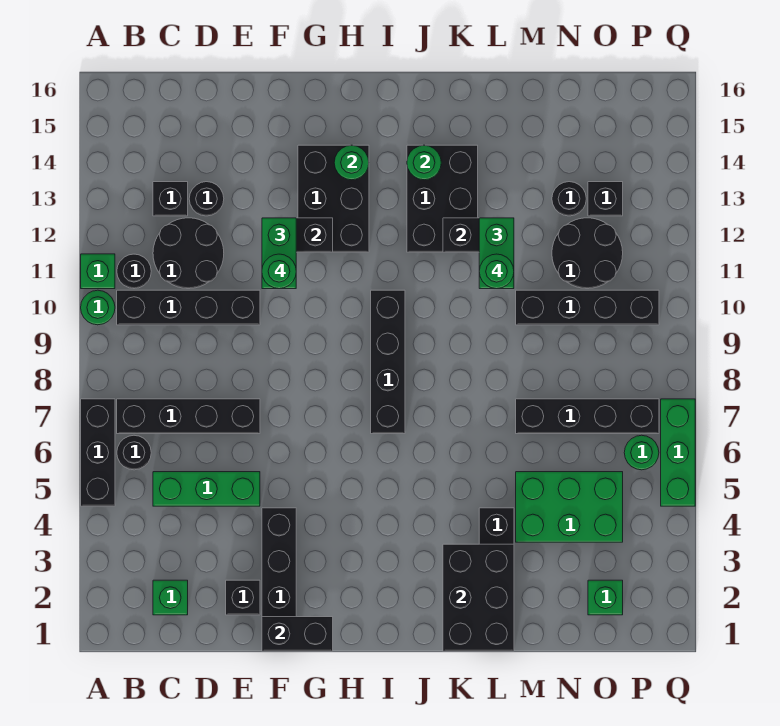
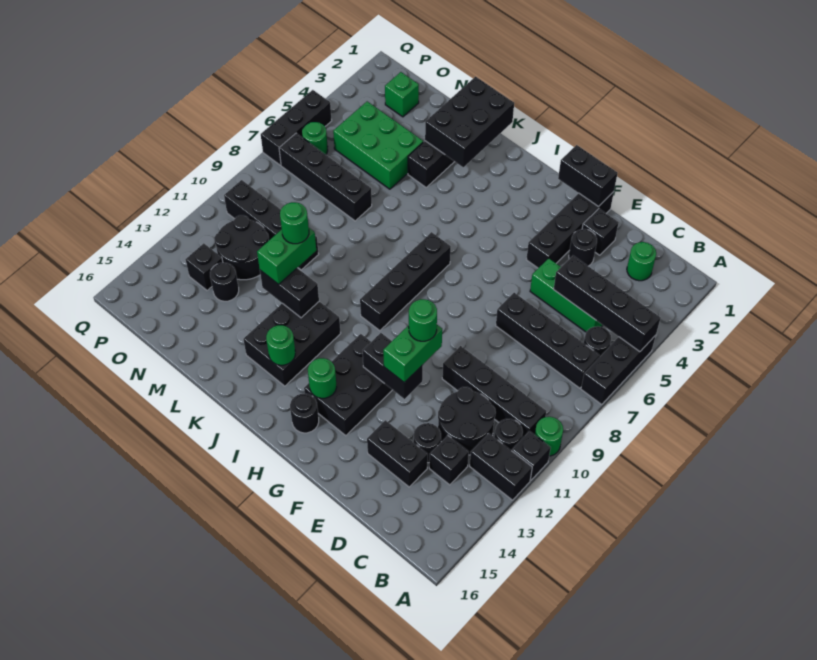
none -> black brick A5:D5 level 2
green brick A11 level 1 -> black brick A11 level 1
none -> black brick A12:B12 level 1
green brick C2 level 1 -> green round brick C2 level 1
none -> black brick D14:E14 level 1
none -> black round brick E3 level 1
none -> black round brick H15 level 1
green brick Q5:Q7 level 1 -> black brick Q5:Q7 level 1

